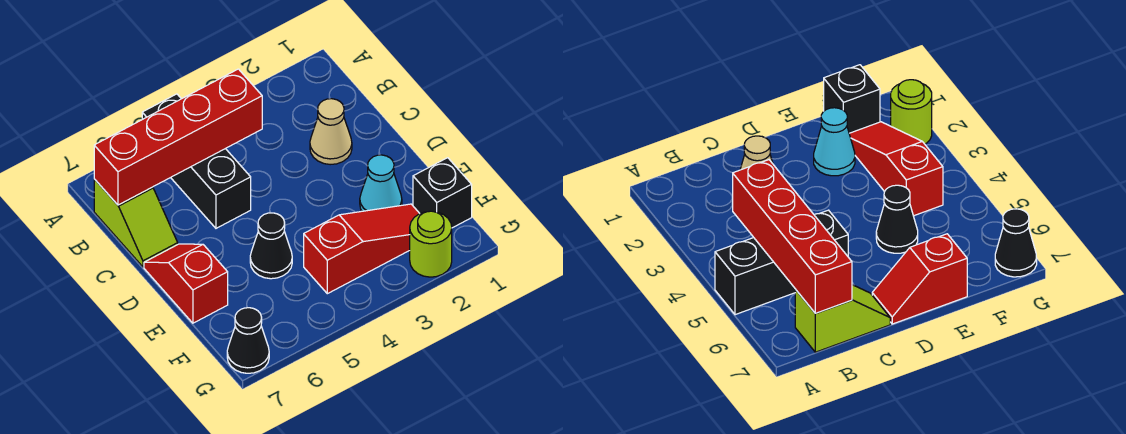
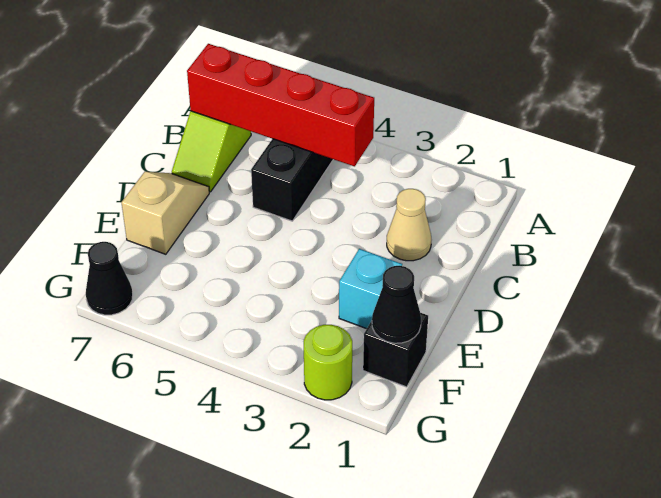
red slope D7:E7 level 1 top E -> tan slope D7:E7 level 1 top E
cyan cone E2 level 1 -> cyan brick E2 level 1
black cone E5 level 1 -> black cone F1 level 2
red slope F2:F4 level 1 top 4 -> none

